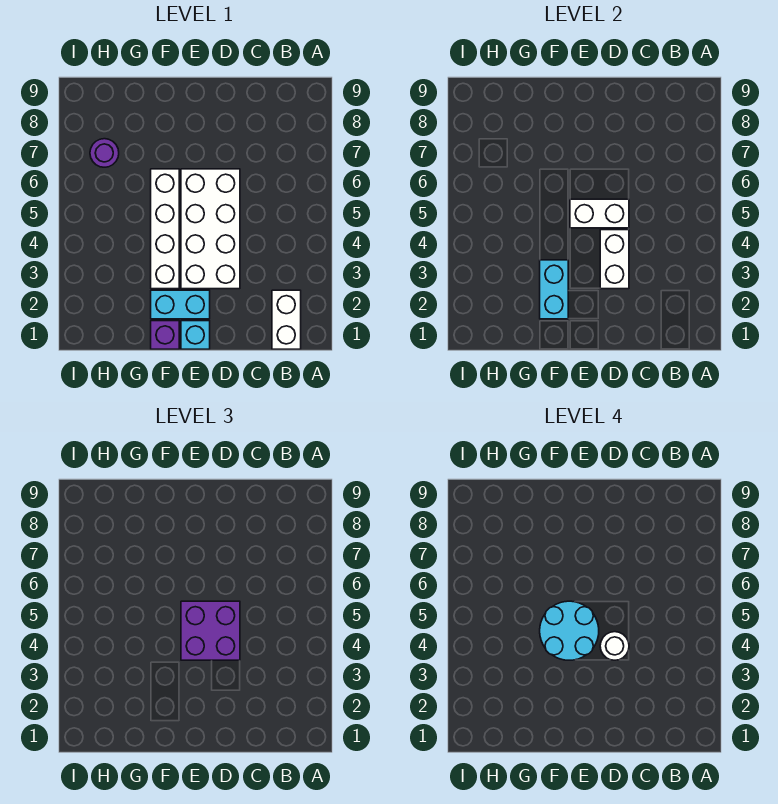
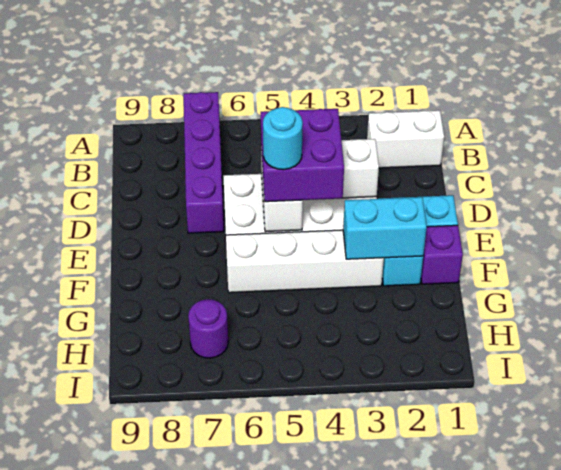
none -> purple brick A7:D7 level 1
white round brick D4 level 4 -> none
cyan round brick E4:F5 level 4 -> cyan round brick E5 level 4

